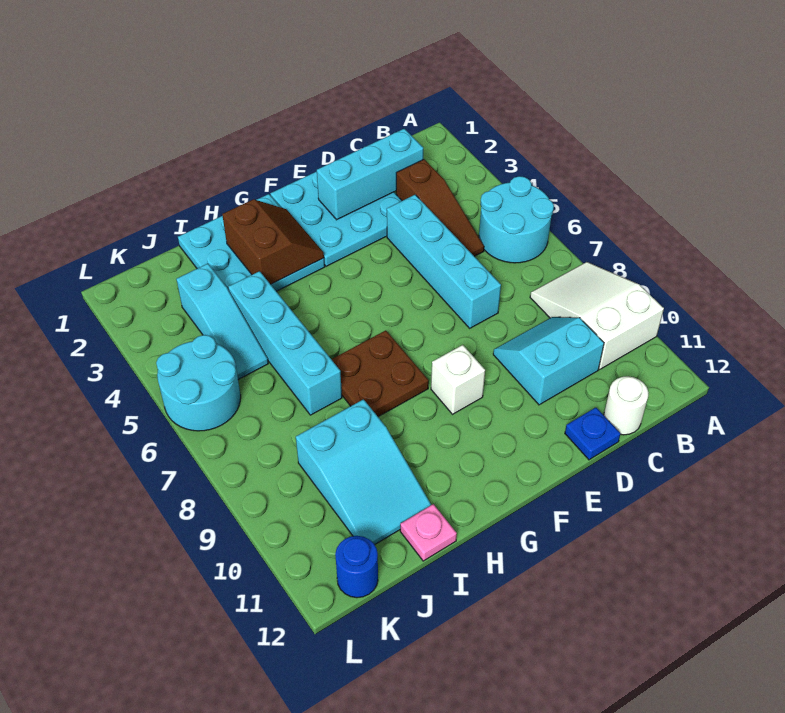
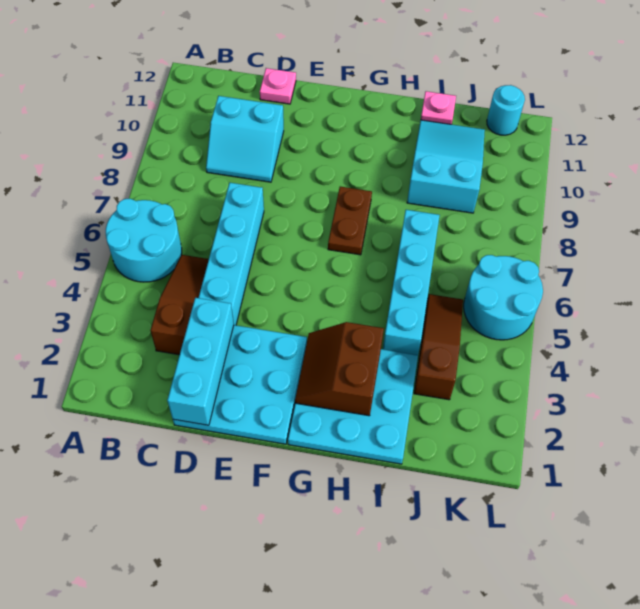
white slope A8:B10 level 1 top 10 -> none
cyan brick C2:E2 level 2 -> cyan brick D1:D3 level 2
white round brick C12 level 1 -> none
blue plate D12 level 1 -> pink plate D12 level 1
white brick F9 level 1 -> none
brown plate G7:H8 level 1 -> brown plate G7:G8 level 1
cyan slope J3:J5 level 1 top 3 -> brown slope J3:J5 level 1 top 3
blue round brick K12 level 1 -> cyan round brick K12 level 1

